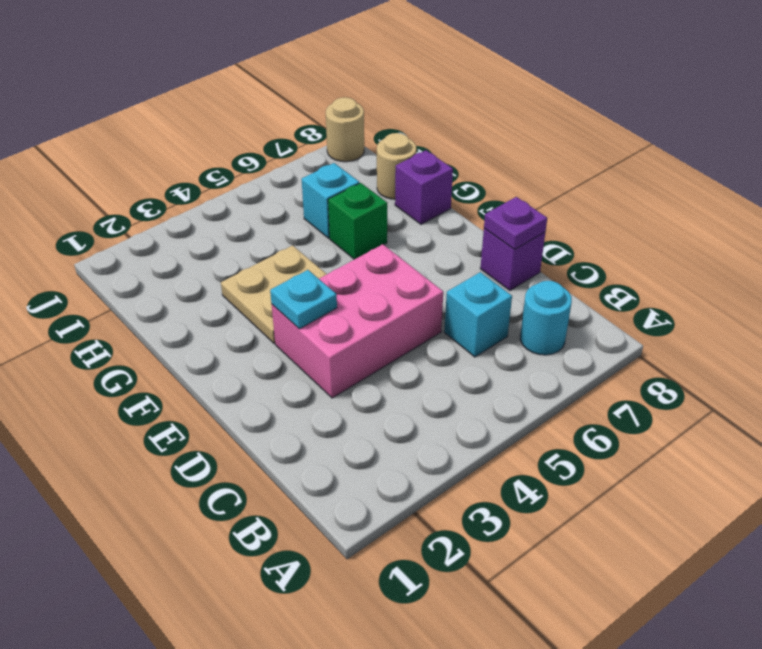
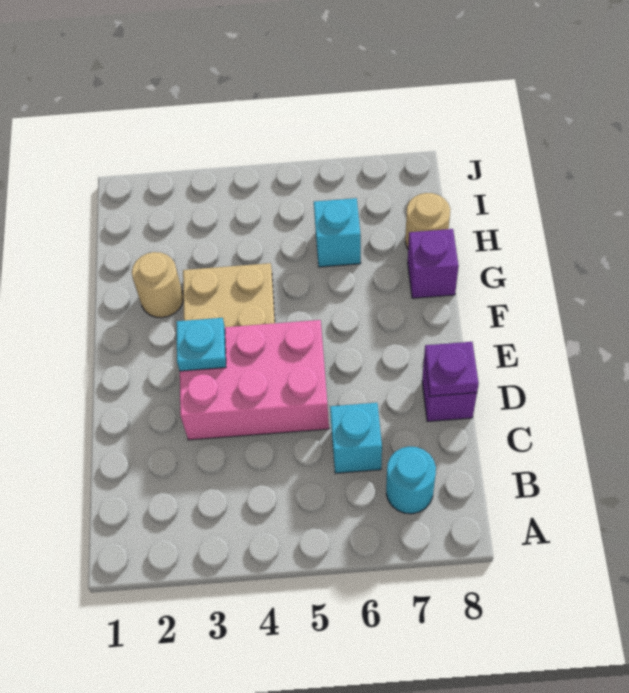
green brick G6 level 1 -> none
tan round brick J8 level 1 -> tan round brick G2 level 1

